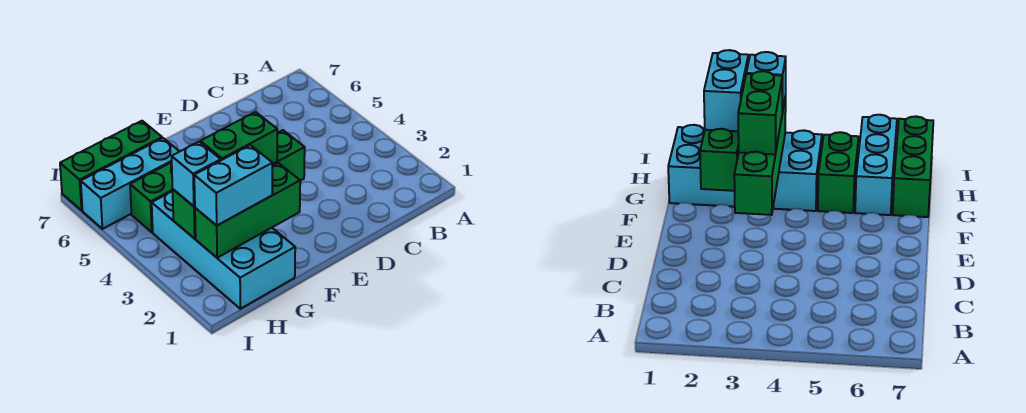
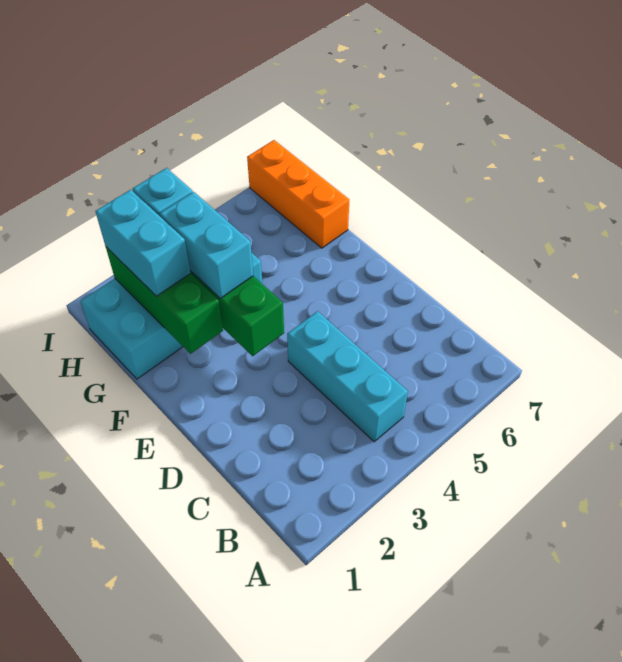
green brick F3:G3 level 3 -> cyan brick F3:G3 level 3
green brick G5:H5 level 1 -> none
cyan brick G6:I6 level 1 -> cyan brick B4:D4 level 1
green brick G7:I7 level 1 -> orange brick G7:I7 level 1

